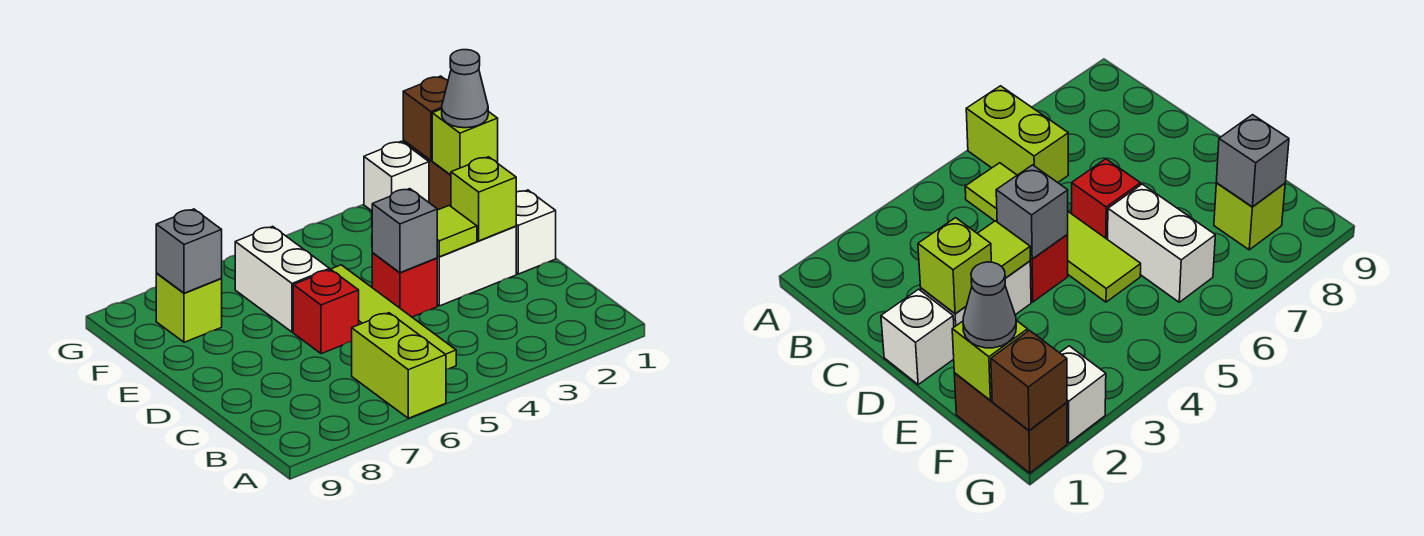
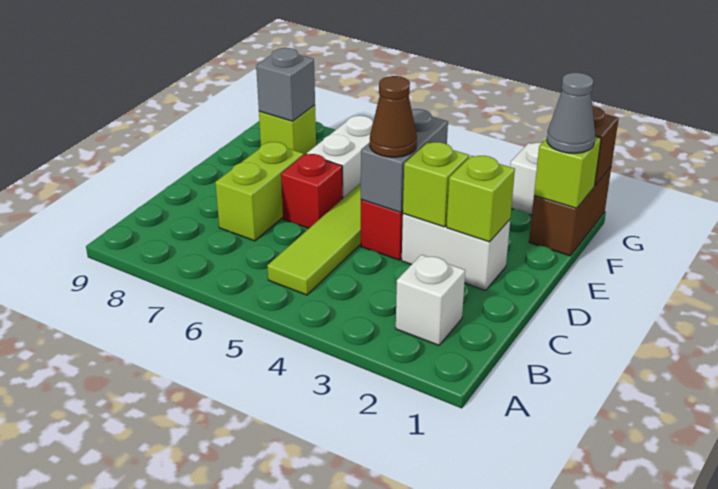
lime brick A6:B6 level 1 -> lime brick C7:D7 level 1
white brick D1 level 1 -> white brick B2 level 1
lime tile D3 level 2 -> lime brick D3 level 2
grey brick D4 level 2 -> grey brick D4:E4 level 2
none -> brown cone D4 level 3

